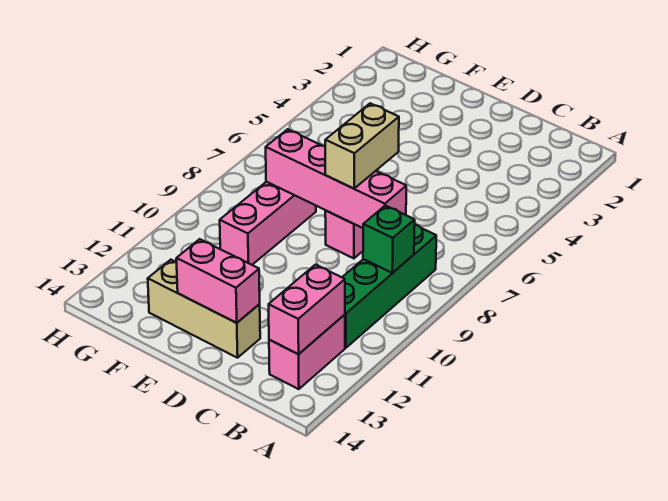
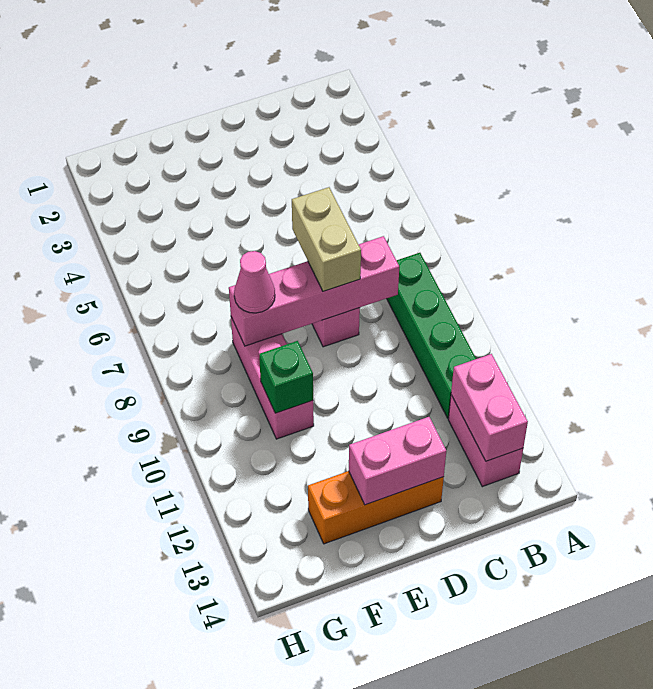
green brick B9 level 2 -> green brick F10 level 2
tan brick D13:F13 level 1 -> orange brick D13:F13 level 1
none -> pink cone F8 level 3

